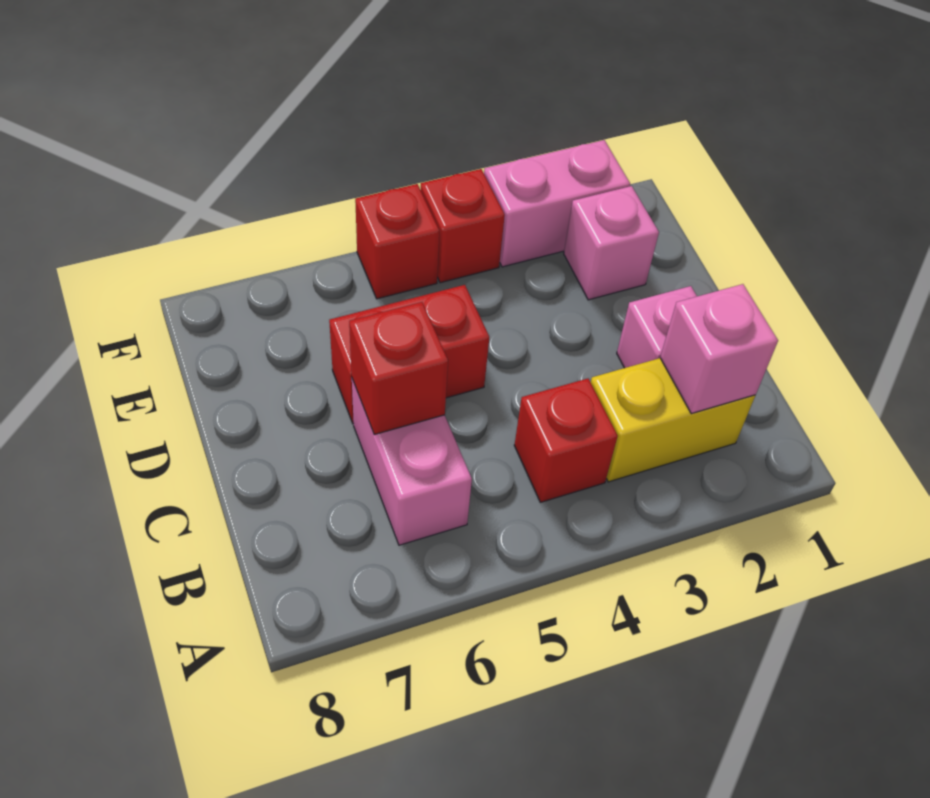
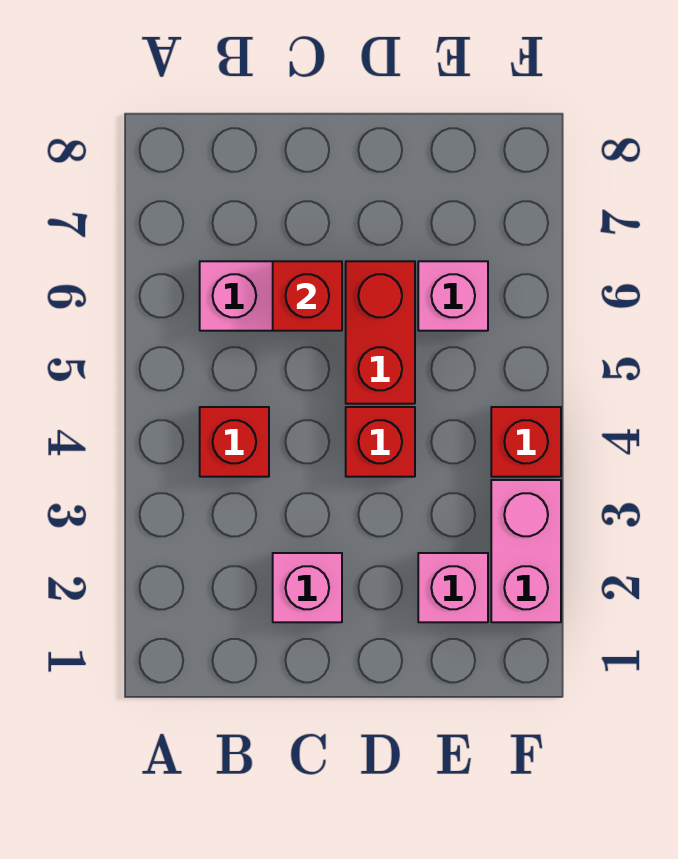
yellow brick B2:B3 level 1 -> none
pink brick B2 level 2 -> pink brick E6 level 1
red brick F5 level 1 -> red brick D4 level 1

